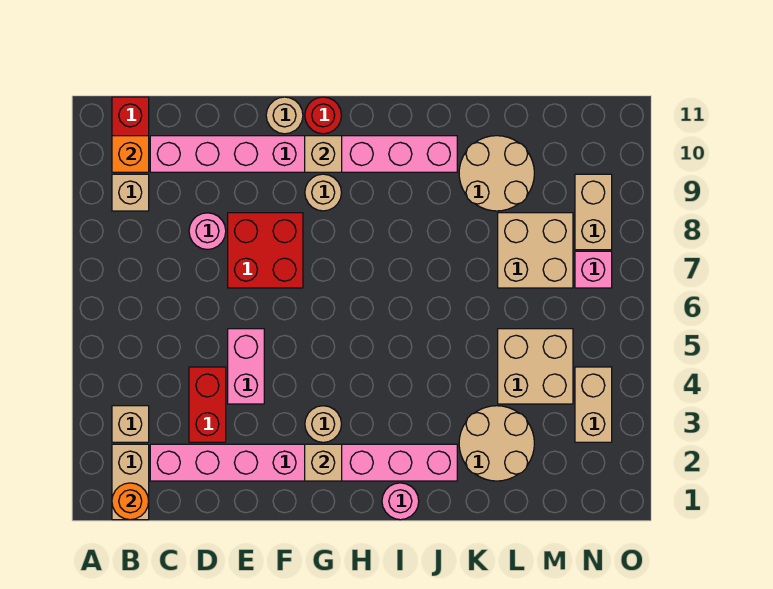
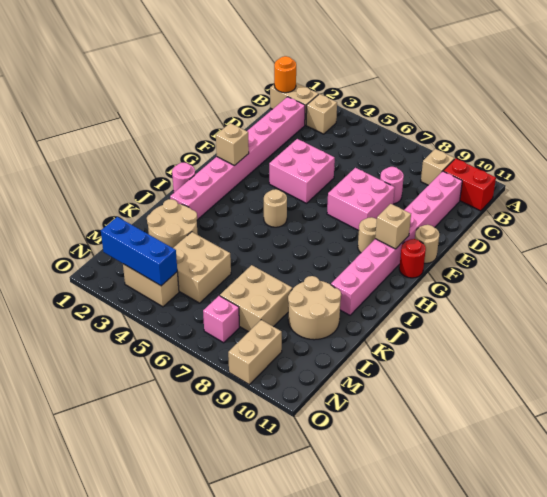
orange brick B10 level 2 -> none
red brick D3:D4 level 1 -> none
pink brick E4:E5 level 1 -> pink brick E4:F5 level 1
red brick E7:F8 level 1 -> pink brick E7:F8 level 1
tan round brick G3 level 1 -> tan round brick H5 level 1
none -> blue brick N2:N4 level 2
tan brick N8:N9 level 1 -> tan brick N9:O9 level 1

